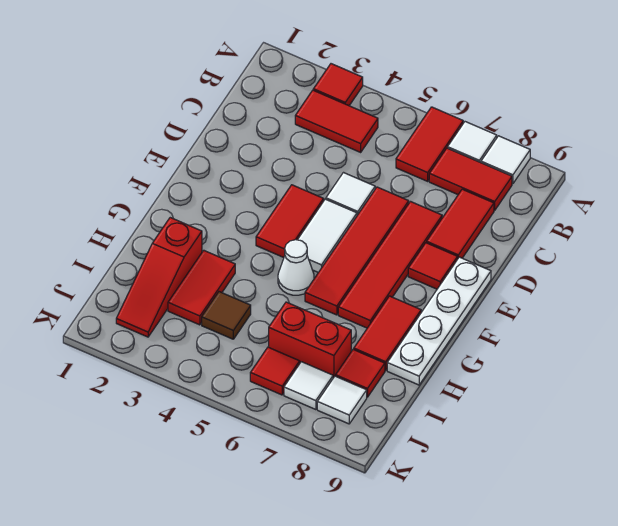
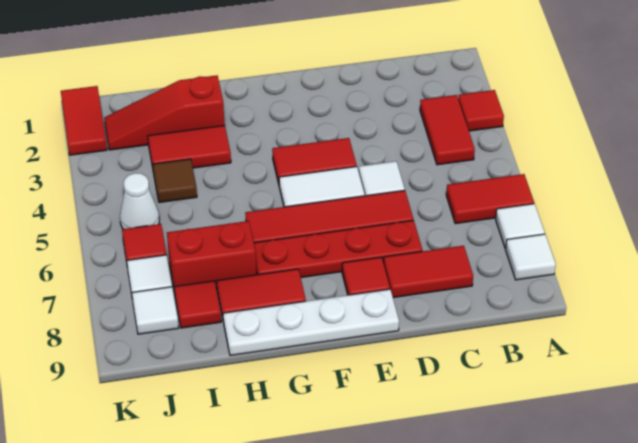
red tile B7:B8 level 1 -> red tile K1:K2 level 1
red tile D7:G7 level 1 -> red plate D7:G7 level 1
white cone G5 level 1 -> white cone J5 level 1
red brick I6:I7 level 1 -> red brick H7:I7 level 1

